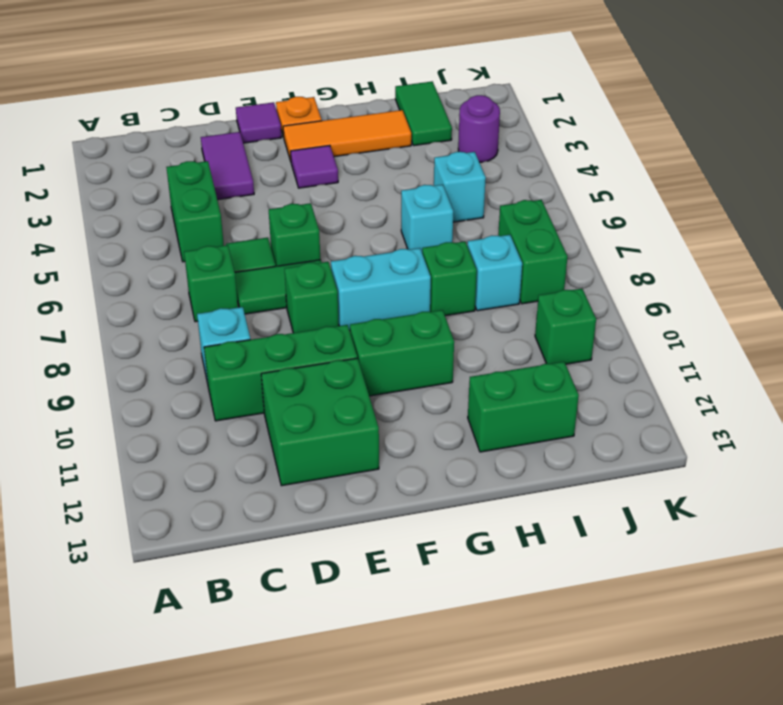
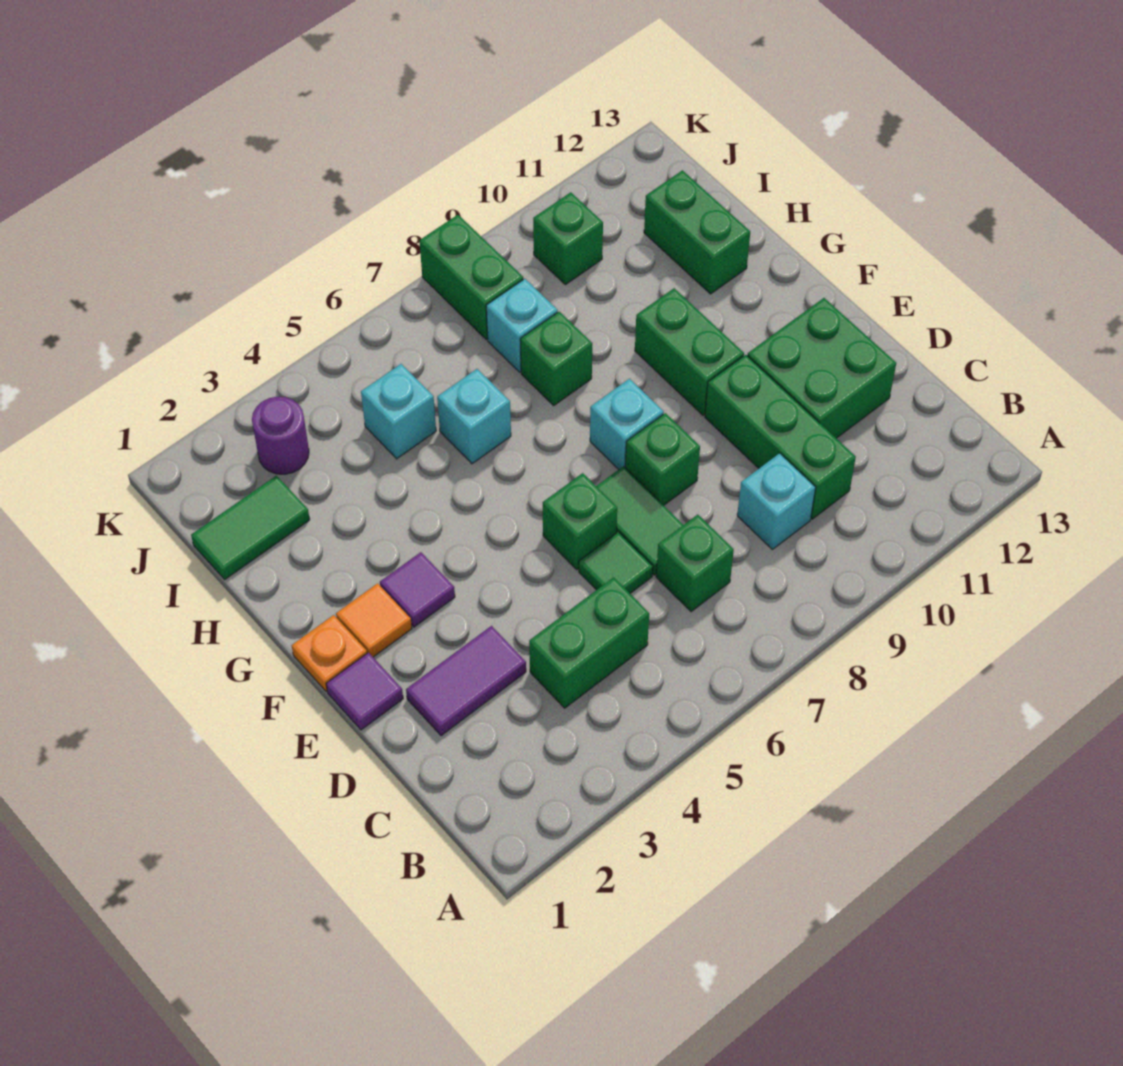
orange tile F2:H2 level 1 -> orange tile F2 level 1
cyan brick F8:G8 level 1 -> cyan brick F8 level 1
green brick J7:J8 level 1 -> green brick J8:K8 level 1

